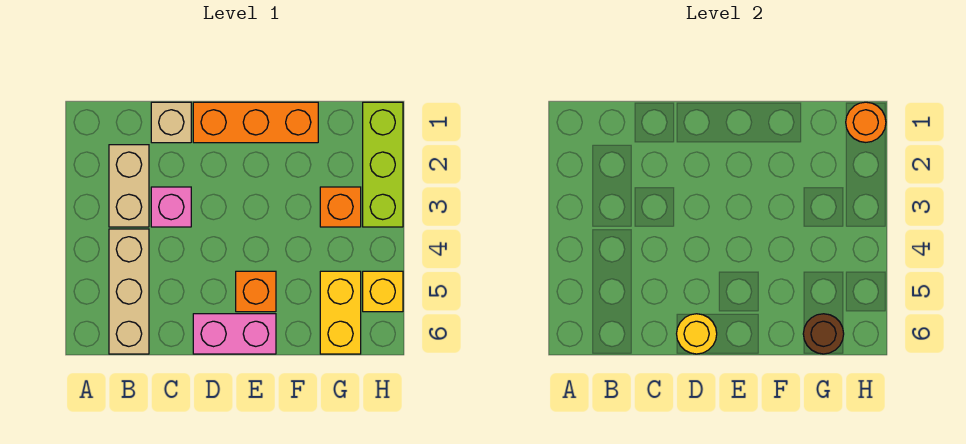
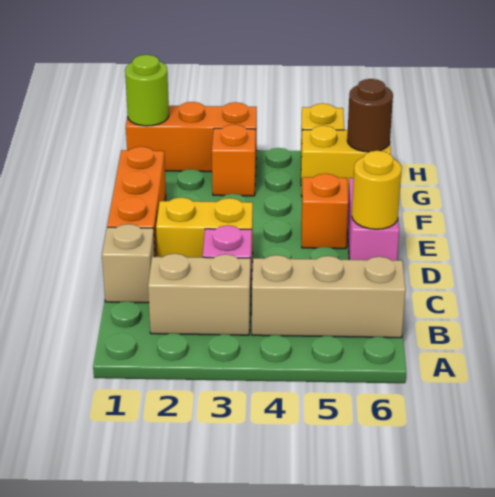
none -> yellow brick D2:D3 level 1
lime brick H1:H3 level 1 -> orange brick H1:H3 level 1
orange round brick H1 level 2 -> lime round brick H1 level 2

